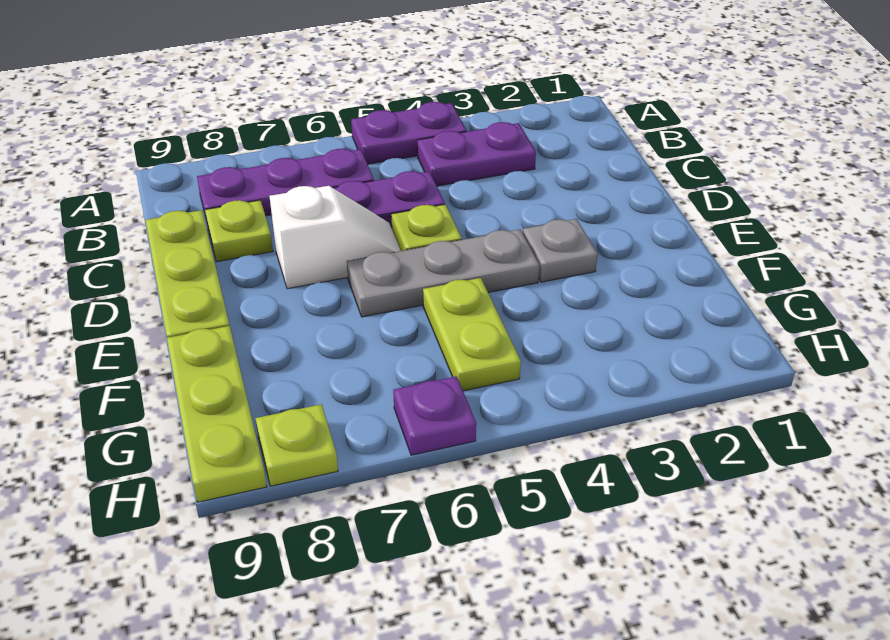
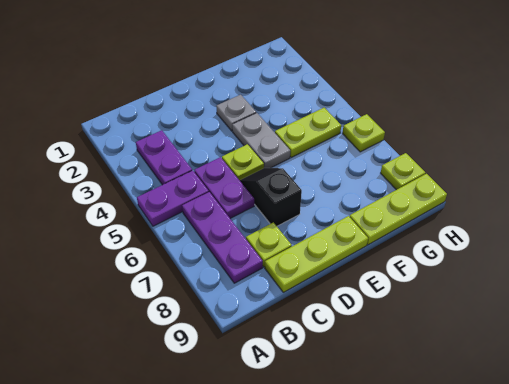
purple plate A4:A5 level 1 -> purple plate A5:B5 level 1
white slope D6:D7 level 1 top 7 -> black slope D6:D7 level 1 top 7
grey plate E4:E6 level 1 -> grey plate E4:E5 level 1
purple plate H6 level 1 -> lime plate H6 level 1

